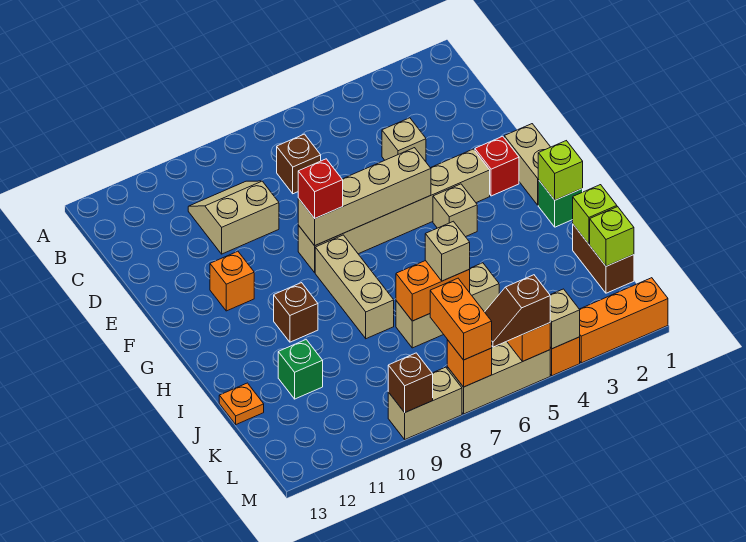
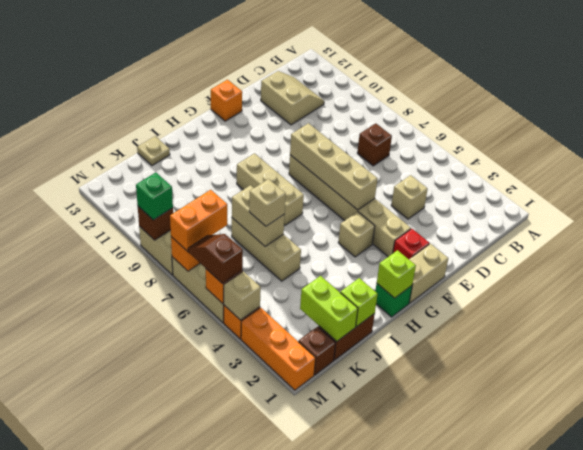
tan slope C9:D10 level 1 top D -> tan slope C11:D12 level 1 top D
red brick F8 level 3 -> none
orange brick F11 level 1 -> orange brick F13 level 1
tan brick G8:I8 level 1 -> tan brick H7:H9 level 1
brown brick H10 level 1 -> brown brick L1 level 1
orange brick J6:J7 level 2 -> tan brick J6:J7 level 2
green brick J11 level 1 -> green brick M9 level 3
orange plate J13 level 1 -> tan plate J13 level 1
lime brick K1 level 2 -> lime brick K1:K2 level 2

